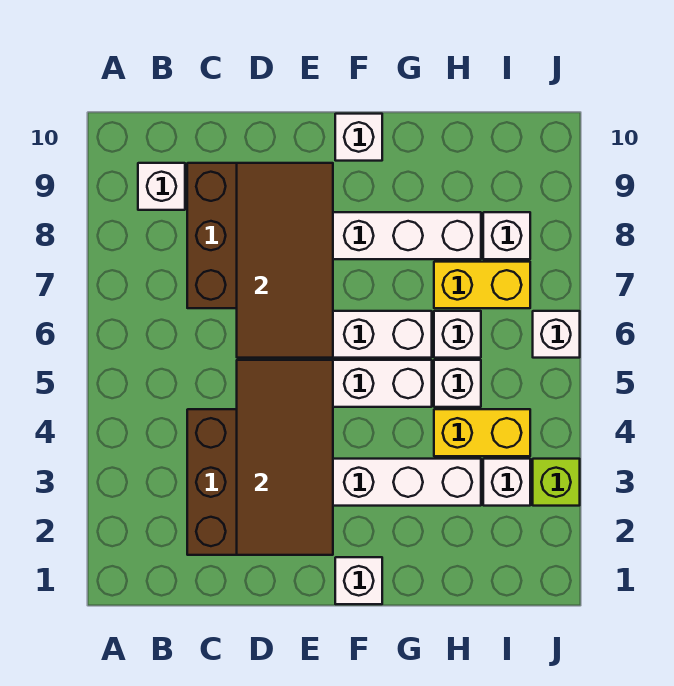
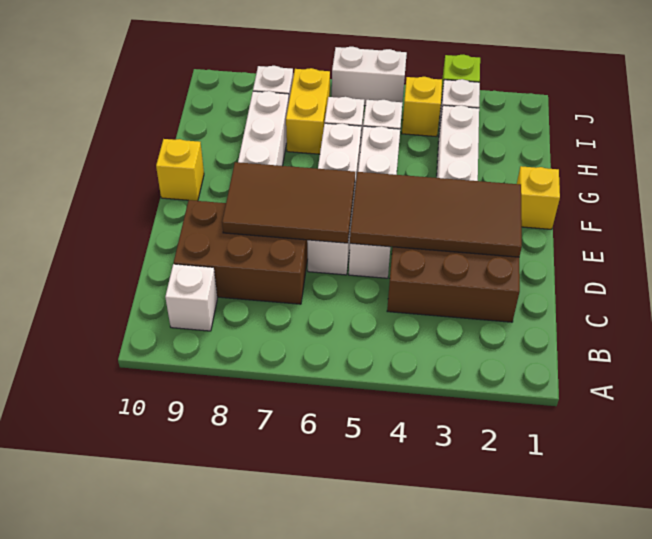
brown tile D6:E9 level 2 -> brown tile D6:E8 level 2
white brick F1 level 1 -> yellow brick F1 level 1
white brick F10 level 1 -> yellow brick F10 level 1
yellow brick H4:I4 level 1 -> yellow brick I4 level 1
white brick J6 level 1 -> white brick J5:J6 level 1

